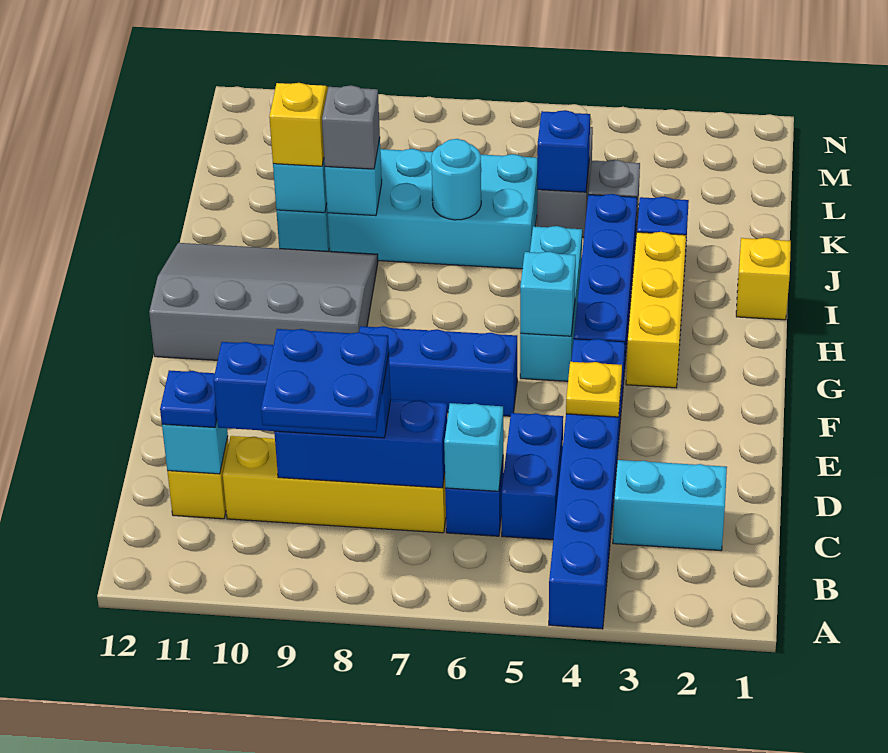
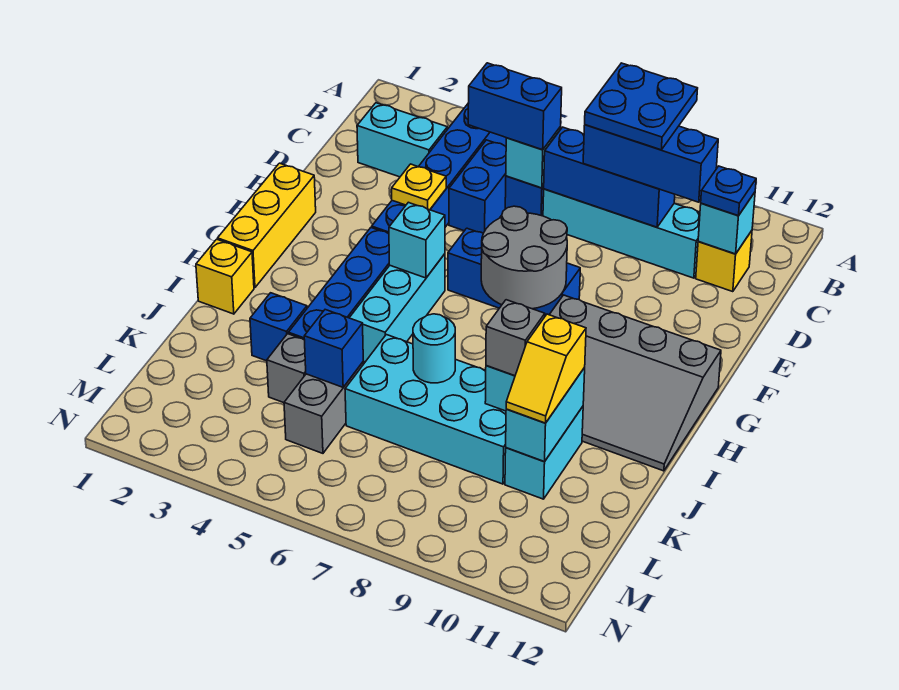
none -> blue brick C5:C6 level 3
yellow brick C7:C10 level 1 -> cyan brick C7:C10 level 1
none -> grey round brick F7:G8 level 2
yellow brick G3:I3 level 1 -> yellow brick F1:H1 level 1

